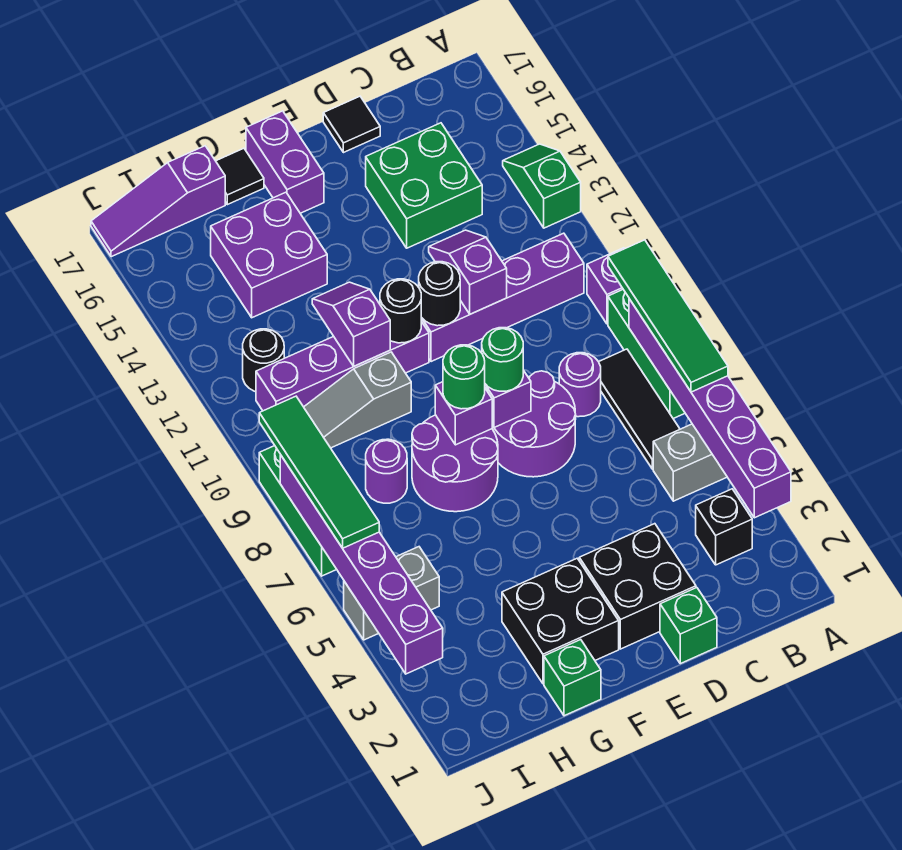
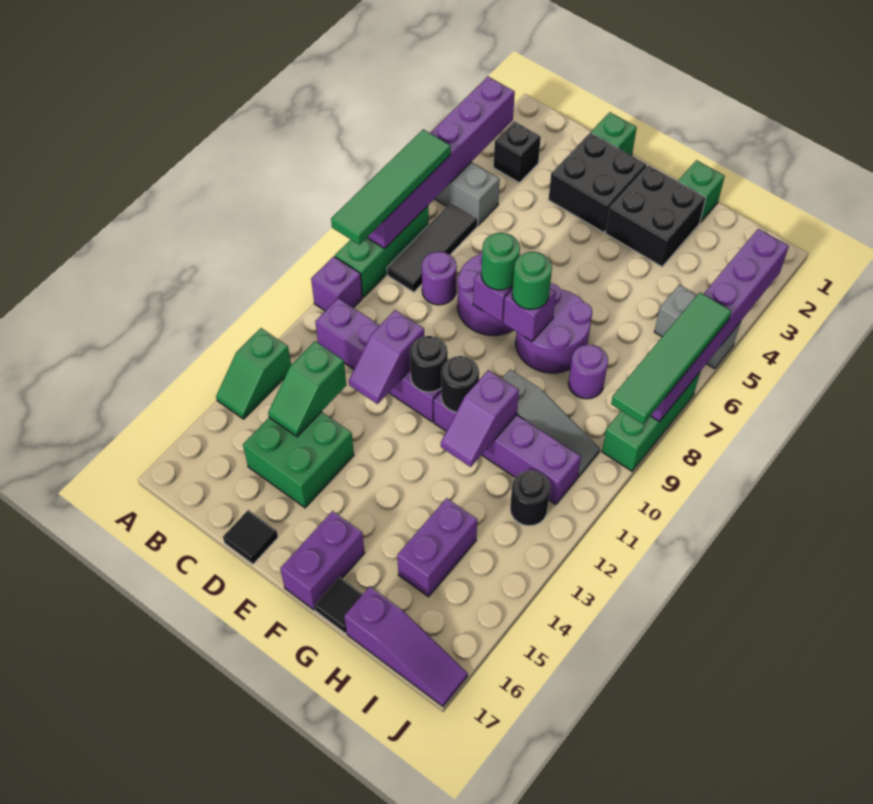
none -> green slope C13:C14 level 2 top 13
purple brick G14:H15 level 1 -> purple brick H14:H15 level 1

